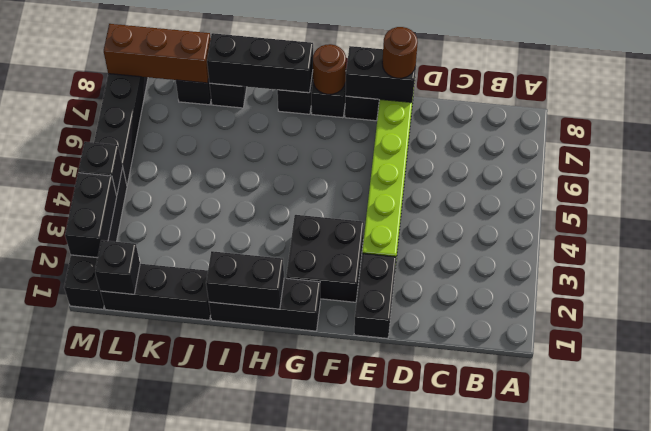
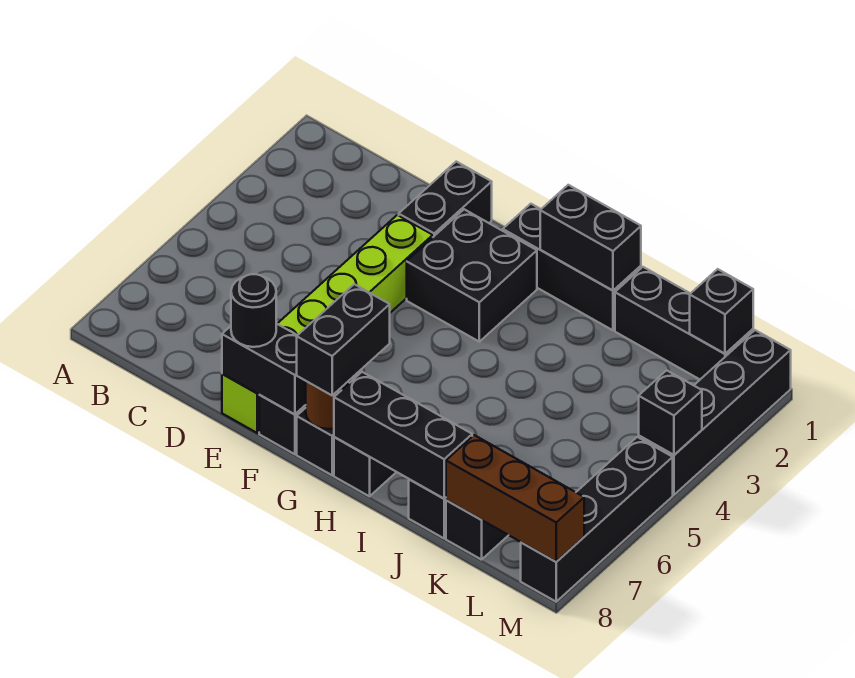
brown round brick E8 level 3 -> black round brick E8 level 3
black brick M2:M3 level 2 -> black brick G7:G8 level 3

